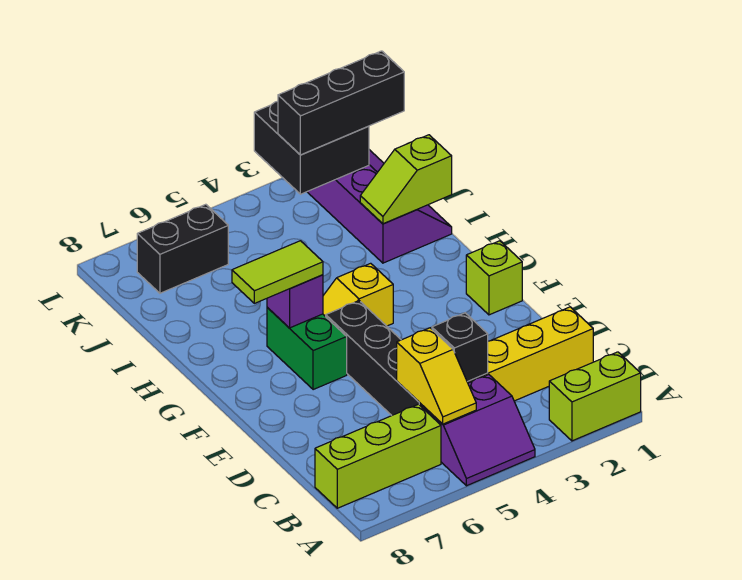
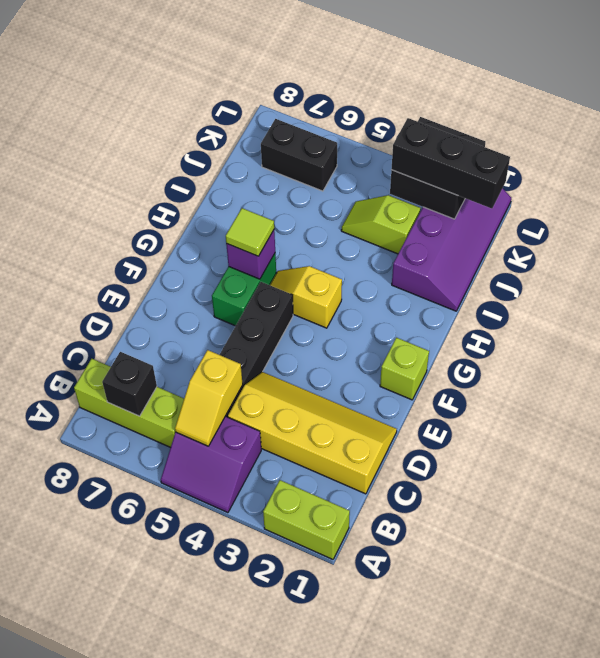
black brick C4 level 2 -> black brick B7 level 2
lime tile G6:G7 level 3 -> lime tile G6 level 3
lime slope I1:I2 level 2 top 1 -> lime slope J3:J4 level 1 top 3

